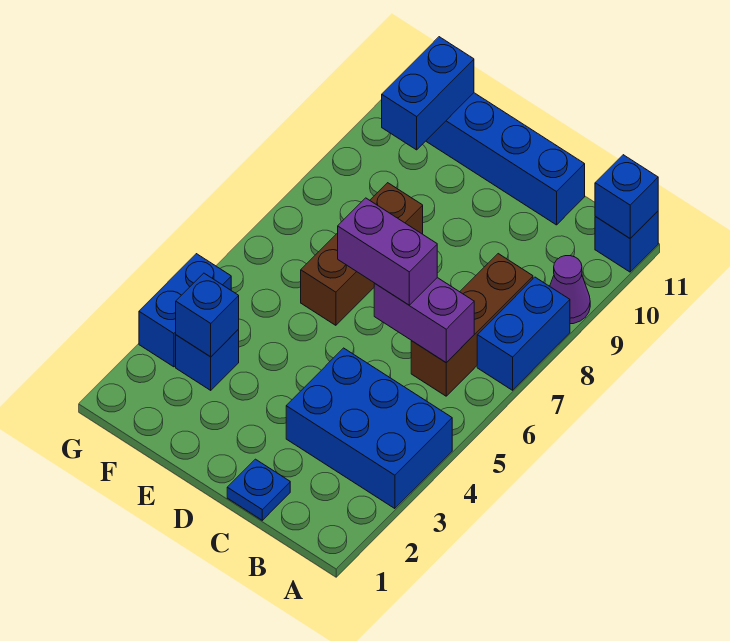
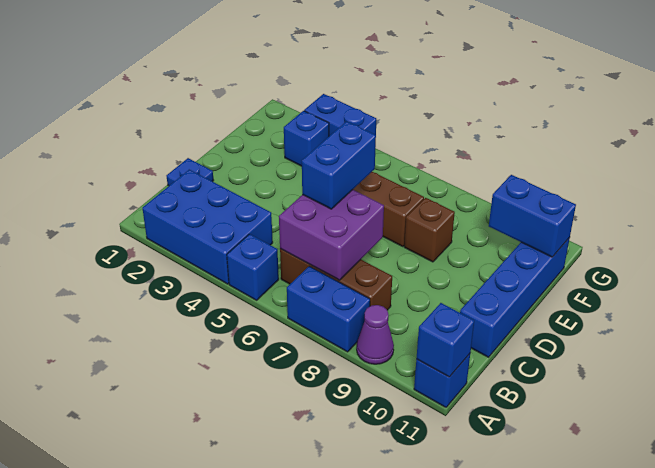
blue brick A3:C4 level 1 -> blue brick A2:B4 level 1
purple brick B6:C6 level 2 -> purple brick B6:C7 level 2
purple brick C6:D6 level 3 -> blue brick C6:D6 level 3
blue brick F3 level 2 -> blue brick A5 level 1

